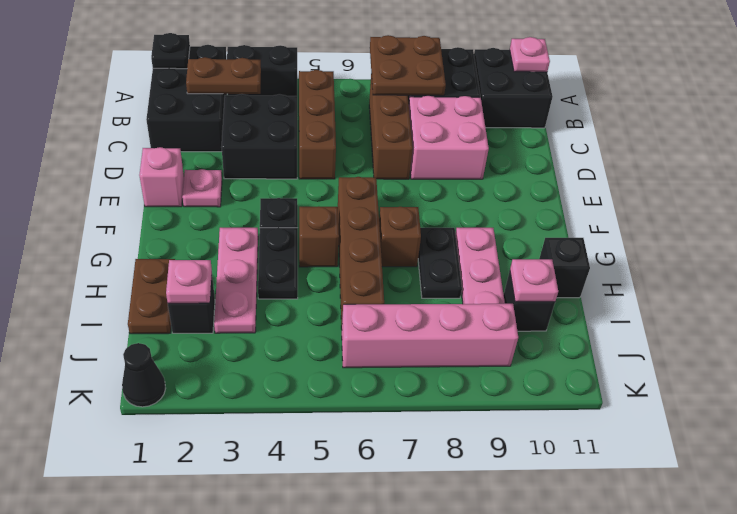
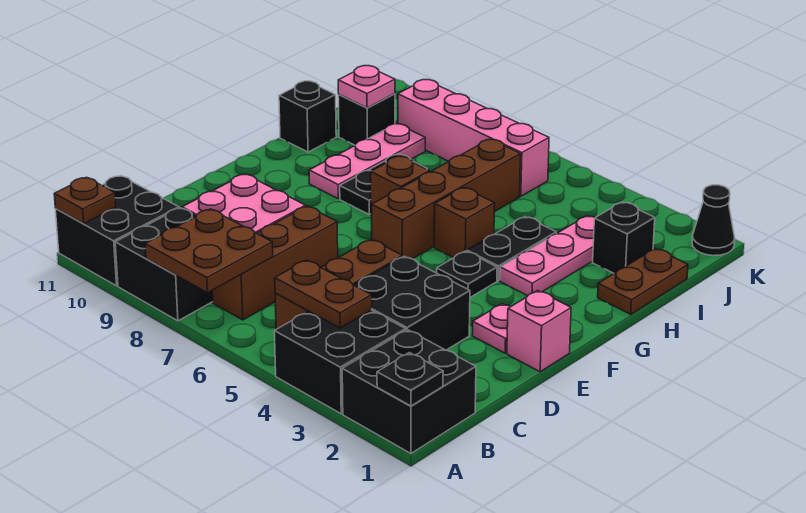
black brick A1:C2 level 1 -> black brick A1:B2 level 1
black brick A3:A4 level 1 -> black brick A3:B4 level 1
pink plate A11 level 2 -> brown plate A11 level 2
brown plate B2:B3 level 2 -> brown plate B4:B5 level 2
pink plate I2 level 2 -> none

